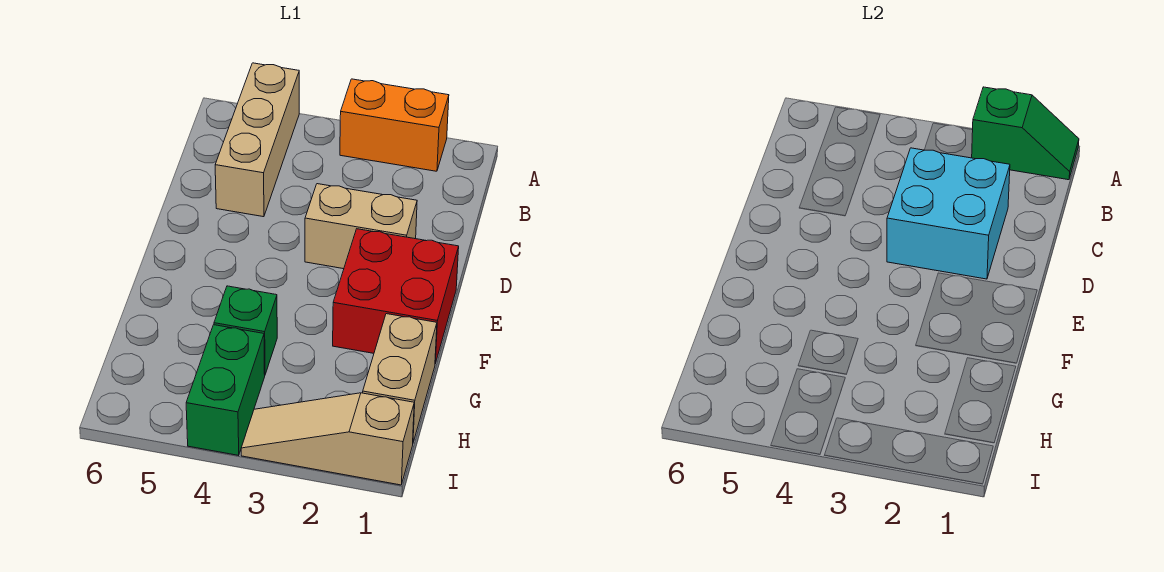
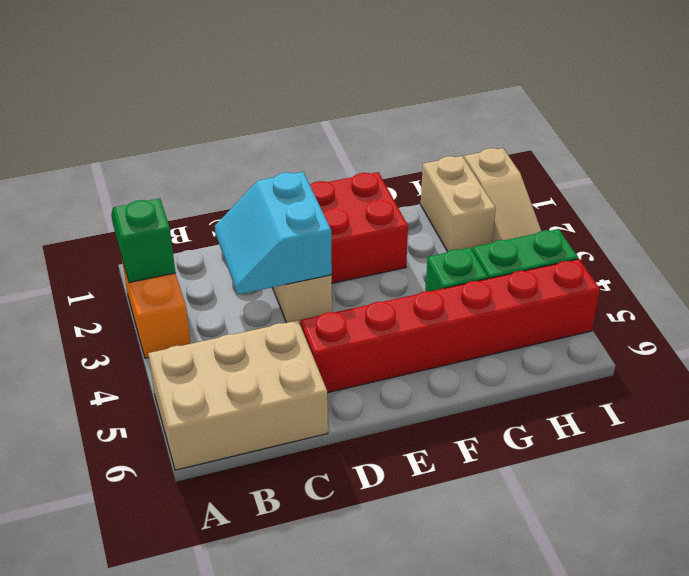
tan brick A5:C5 level 1 -> tan brick A5:C6 level 1
cyan brick C2:D3 level 2 -> cyan slope C2:D3 level 2 top D
none -> red brick D5:I5 level 1
tan brick G1:H1 level 1 -> tan brick H1:H2 level 1

